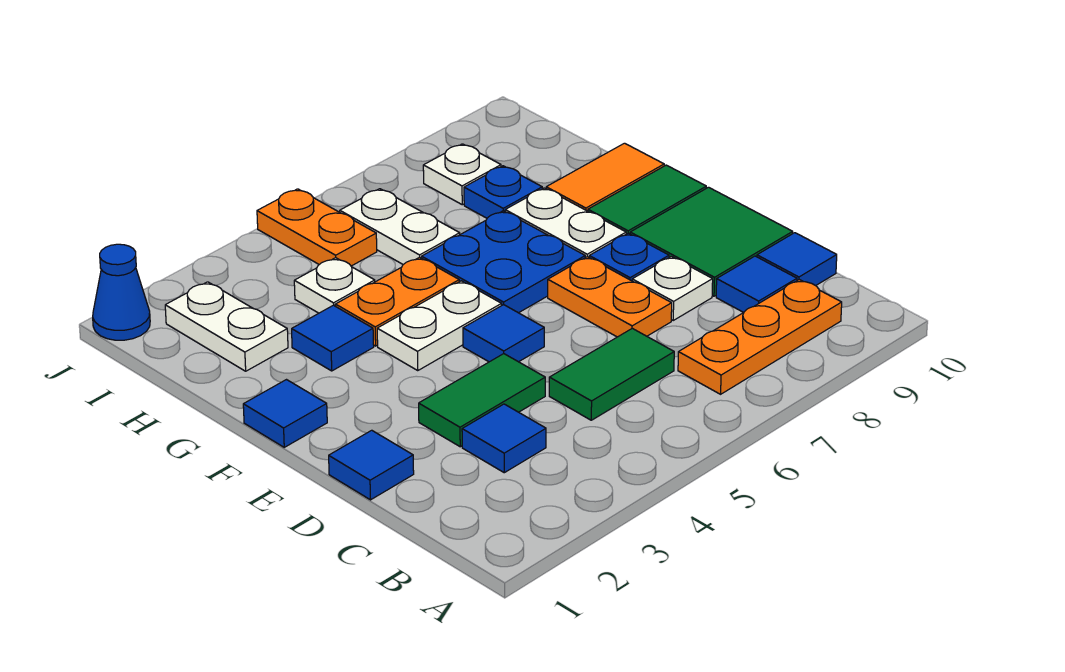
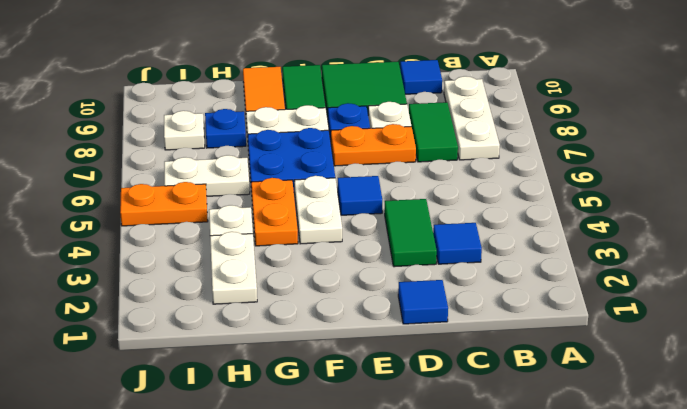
orange plate B7:B9 level 1 -> white plate B7:B9 level 1
green tile C5:C6 level 1 -> green tile C7:C8 level 1
blue tile C9 level 1 -> none
blue tile F1 level 1 -> none
blue tile G3 level 1 -> none
white plate H2:I2 level 1 -> white plate H2:H3 level 1
blue cone J1 level 1 -> none

